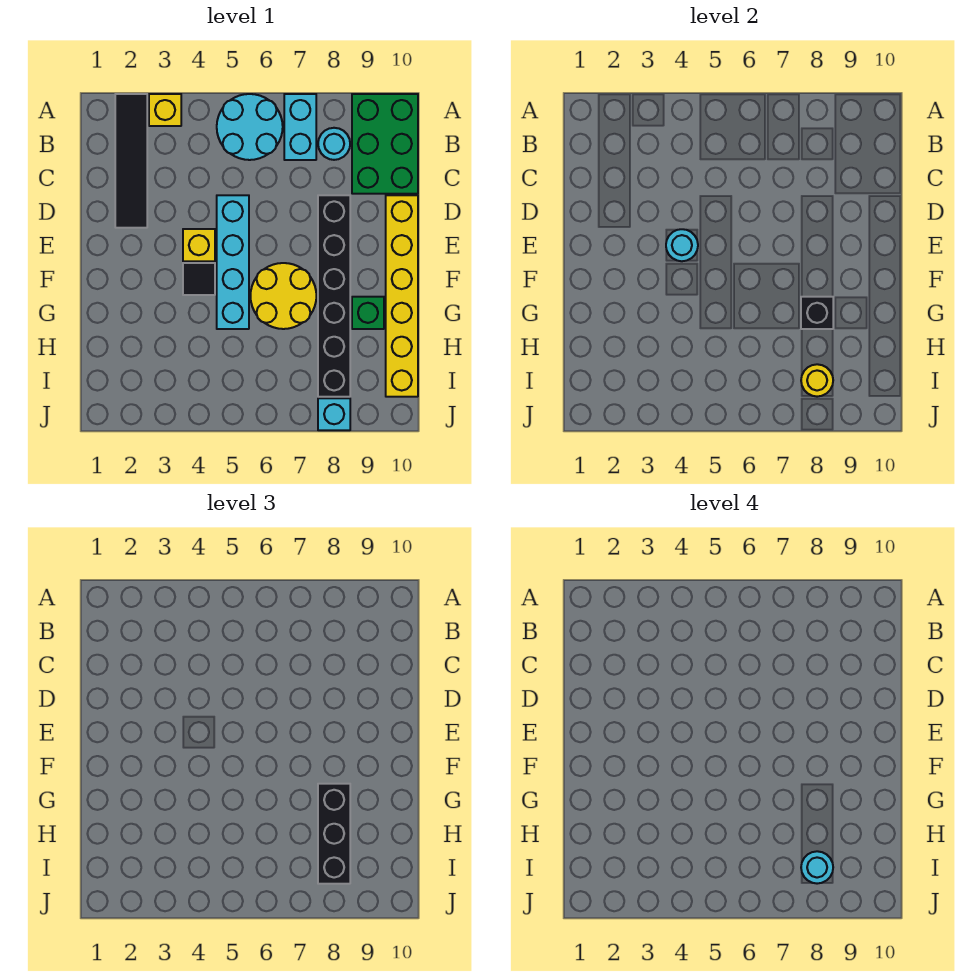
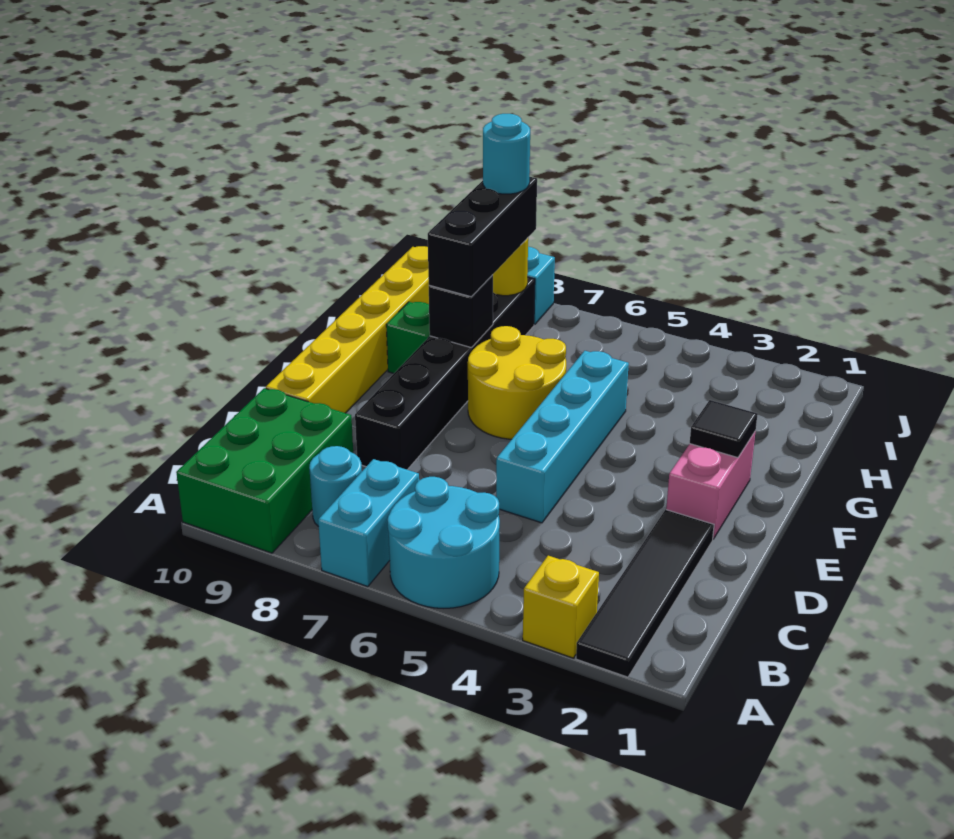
none -> pink brick E2:F2 level 1
yellow brick E4 level 1 -> none
cyan round brick E4 level 2 -> none
black tile F4 level 1 -> black tile F2 level 2

